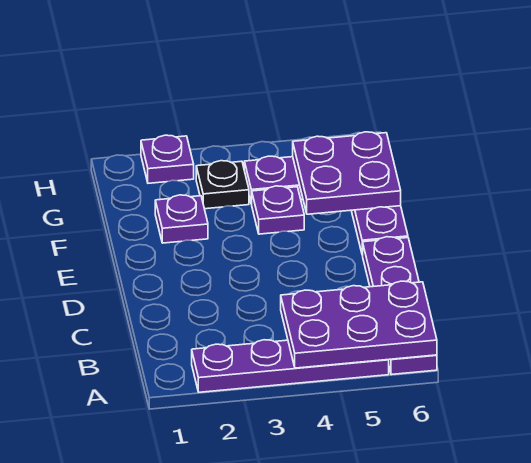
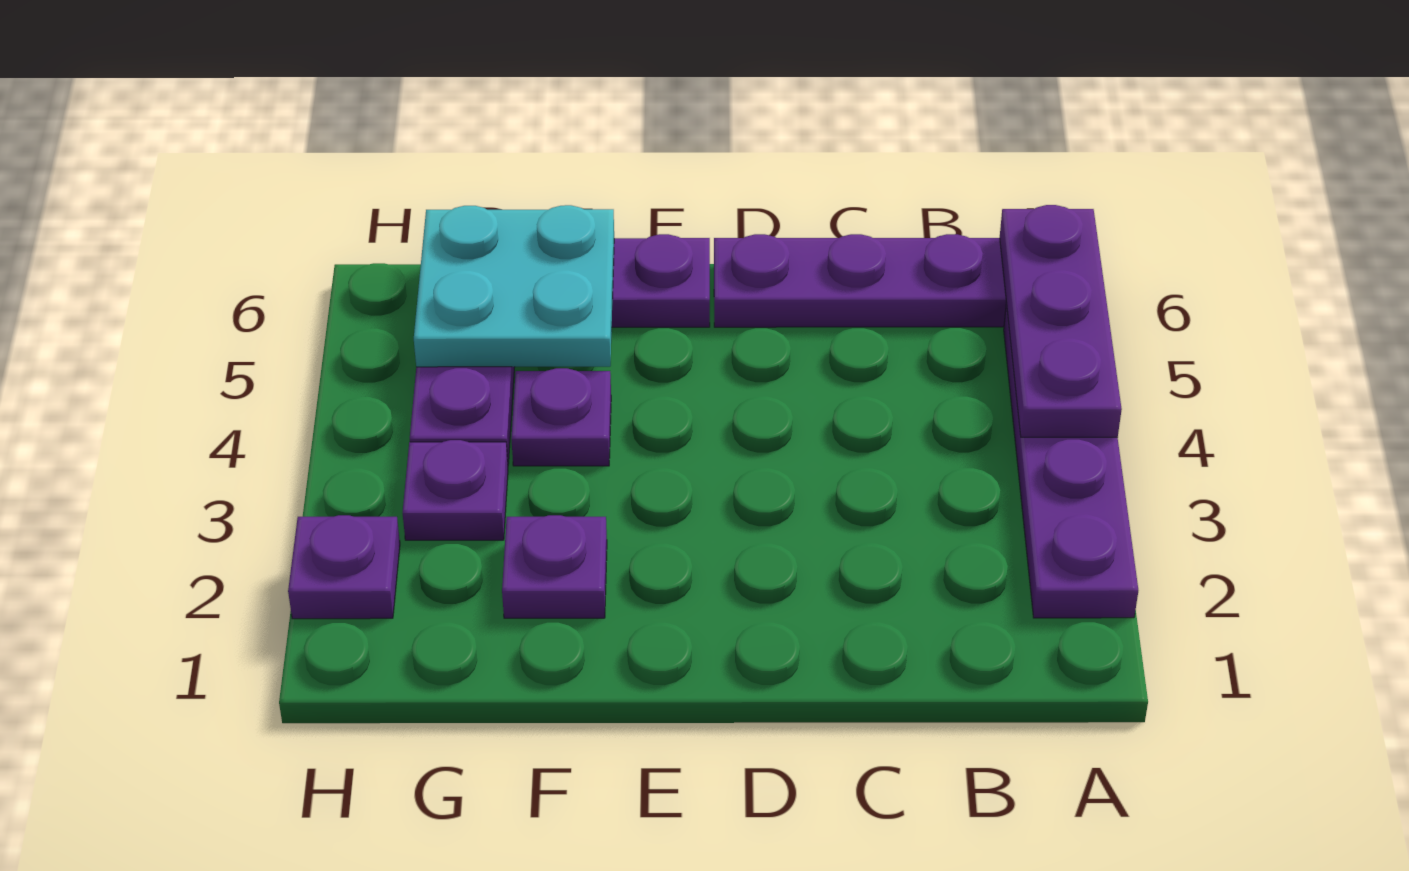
purple plate A4:B6 level 2 -> purple plate A4:A6 level 2
purple plate F5:G6 level 2 -> cyan plate F5:G6 level 2
black plate G3 level 1 -> purple plate G3 level 1

